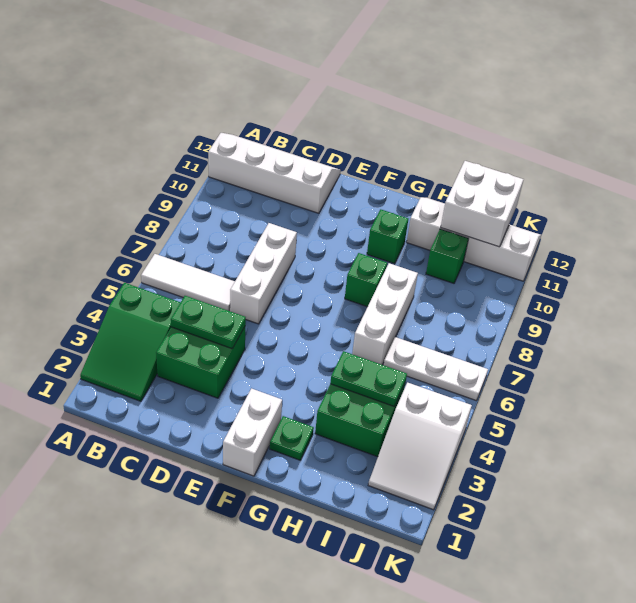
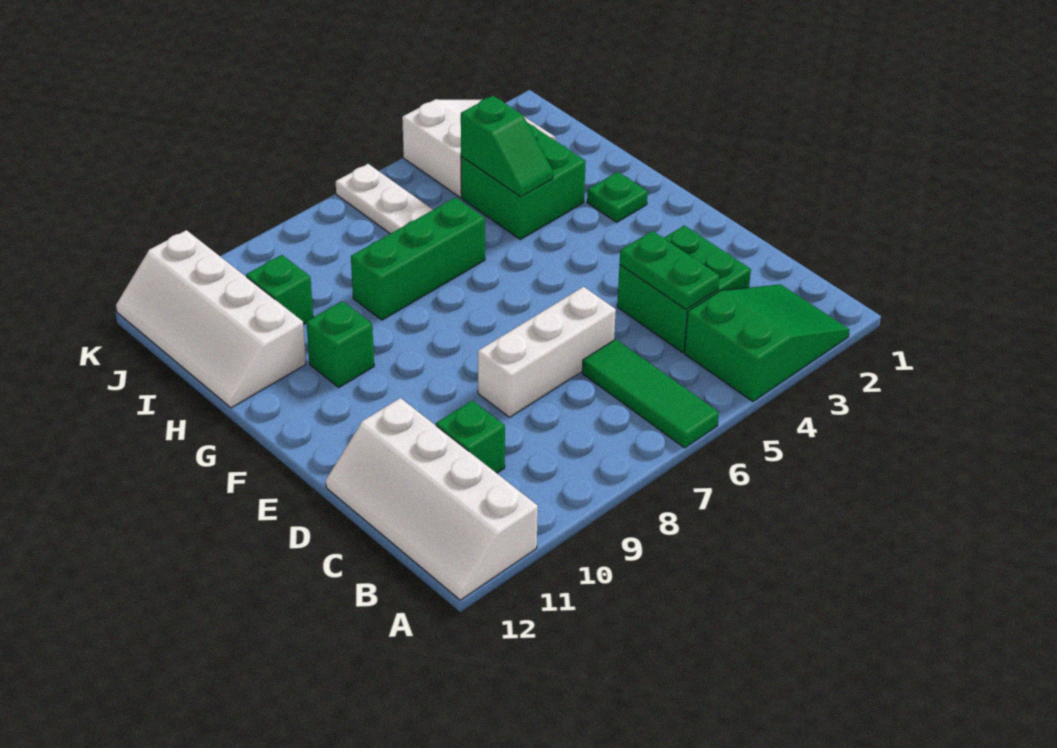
white tile A6:C6 level 1 -> green tile A6:C6 level 1
white brick F1:F2 level 1 -> none
green brick G8 level 1 -> green brick C10 level 1
green plate H4:I4 level 2 -> green slope H4:I4 level 2 top I
white brick H6:H8 level 1 -> green brick H6:H8 level 1
white brick I11:J12 level 2 -> none

